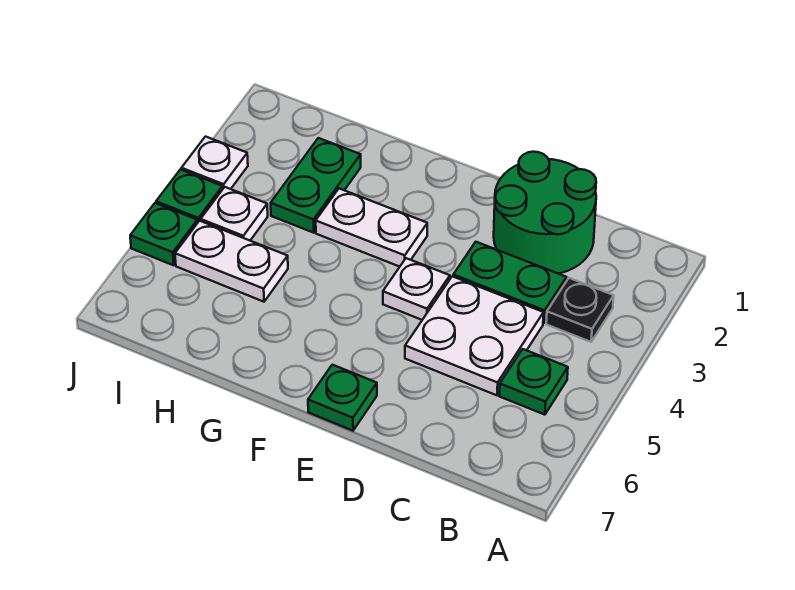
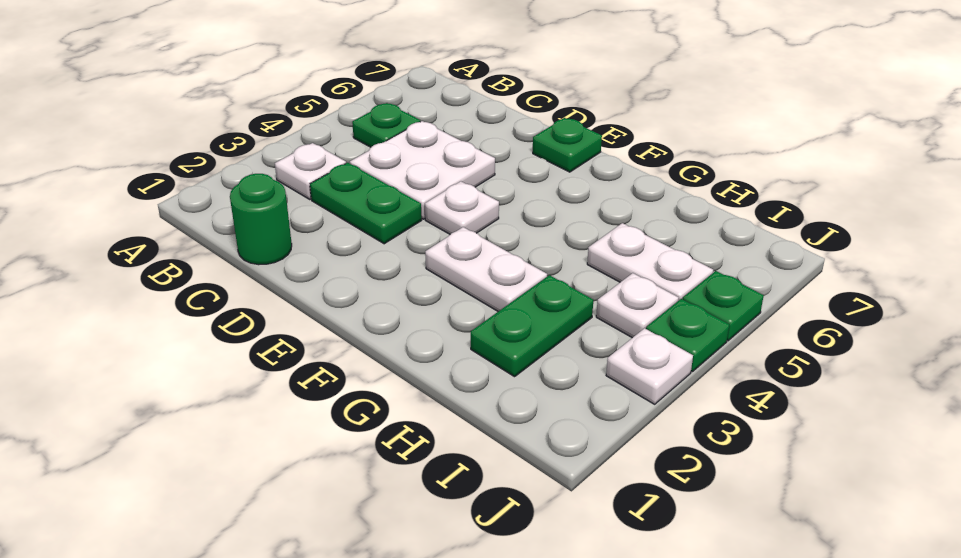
black plate B3 level 1 -> white plate B3 level 1
green round brick C1:D2 level 1 -> green round brick C1 level 1

